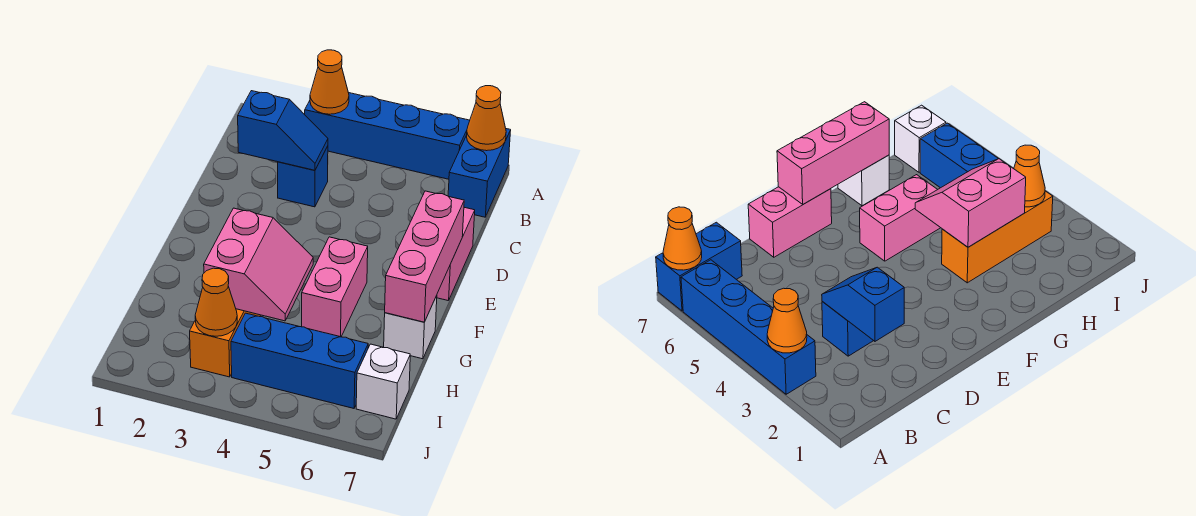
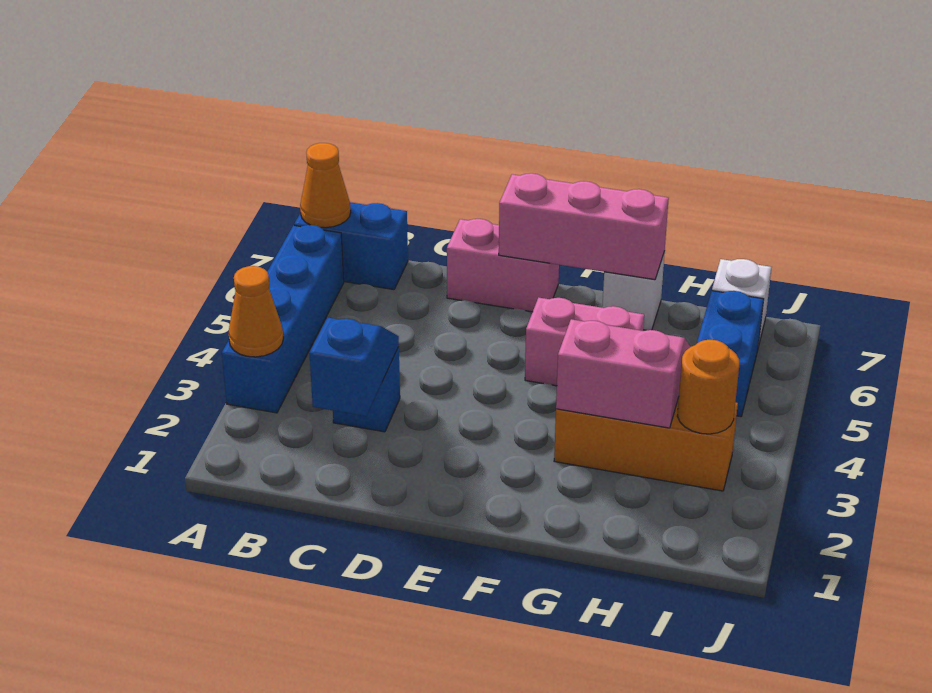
orange cone I3 level 2 -> orange round brick I3 level 2
blue brick I4:I6 level 1 -> blue brick I5:I6 level 1

